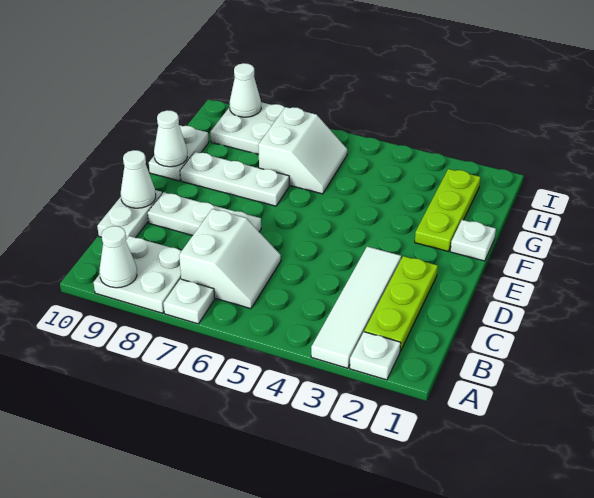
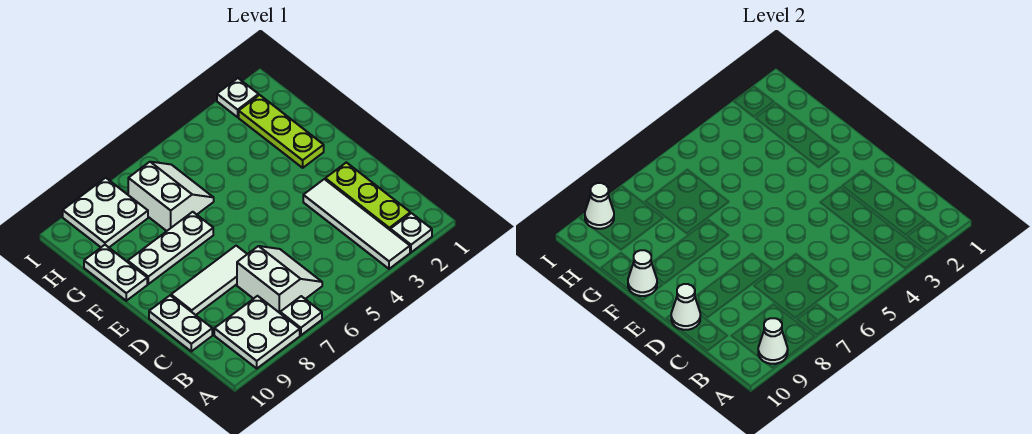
white plate D7:D9 level 1 -> white tile D7:D9 level 1
white plate F1 level 1 -> white plate I2 level 1

